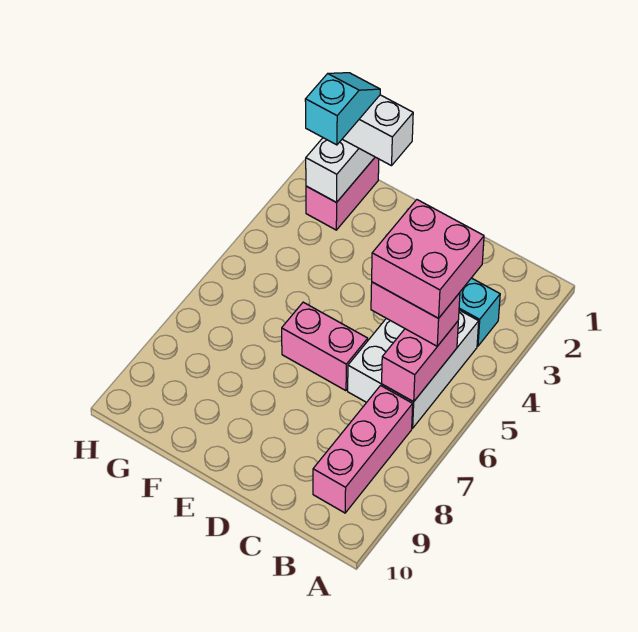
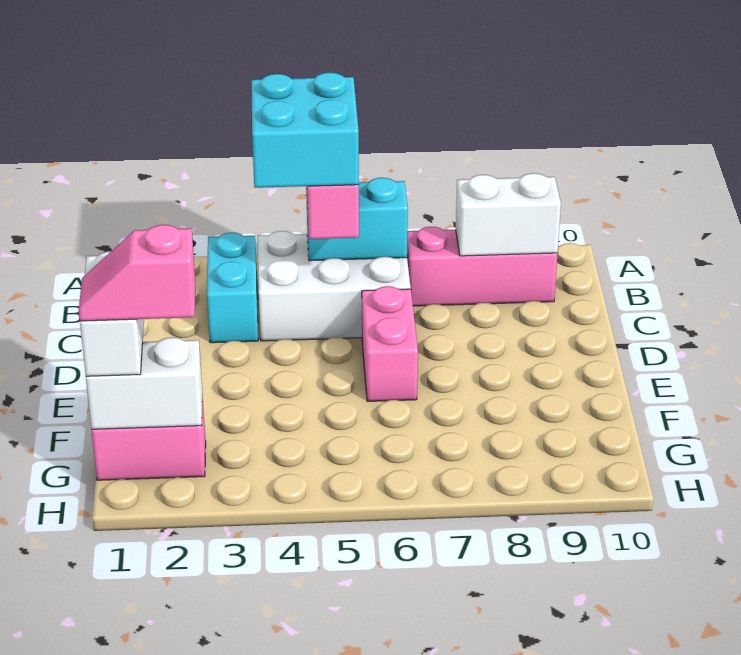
pink brick B4:C5 level 4 -> cyan brick B4:C5 level 4
pink brick B5:B6 level 2 -> cyan brick B5:B6 level 2
none -> white brick B8:B9 level 2
cyan slope G1:G2 level 4 top 2 -> pink slope G1:G2 level 4 top 2

